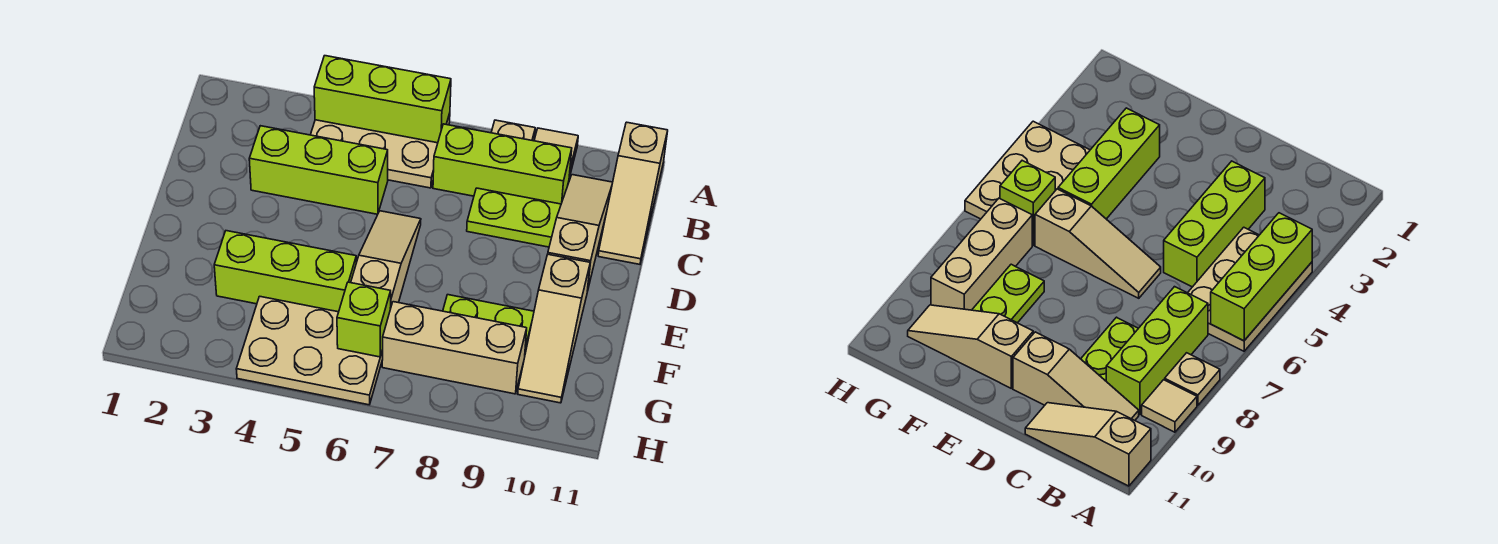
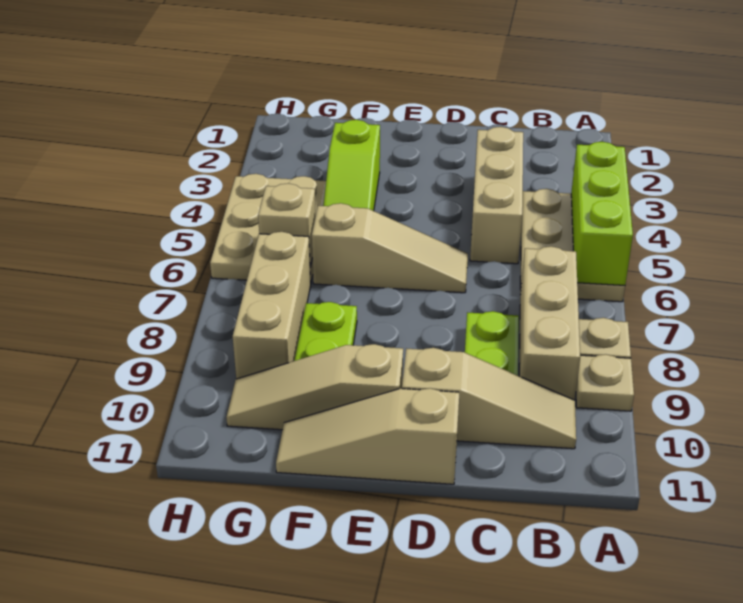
tan tile A9 level 1 -> tan plate A9 level 1
tan slope A11:C11 level 1 top A -> tan slope D11:F11 level 1 top D
lime brick B7:B9 level 1 -> tan brick B7:B9 level 1
lime brick C3:C5 level 1 -> tan brick C3:C5 level 1
lime brick F3:F5 level 1 -> lime slope F3:F5 level 1 top 3
lime brick G6 level 2 -> tan brick G6 level 2

